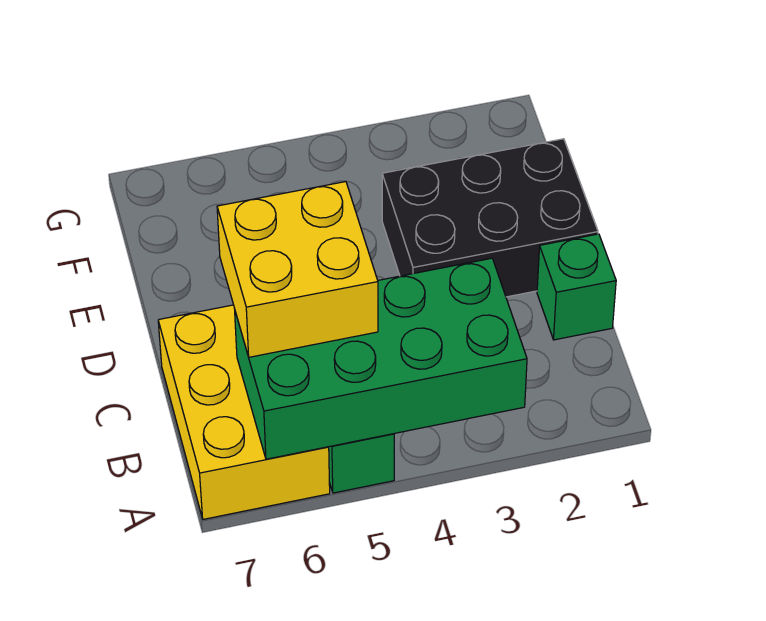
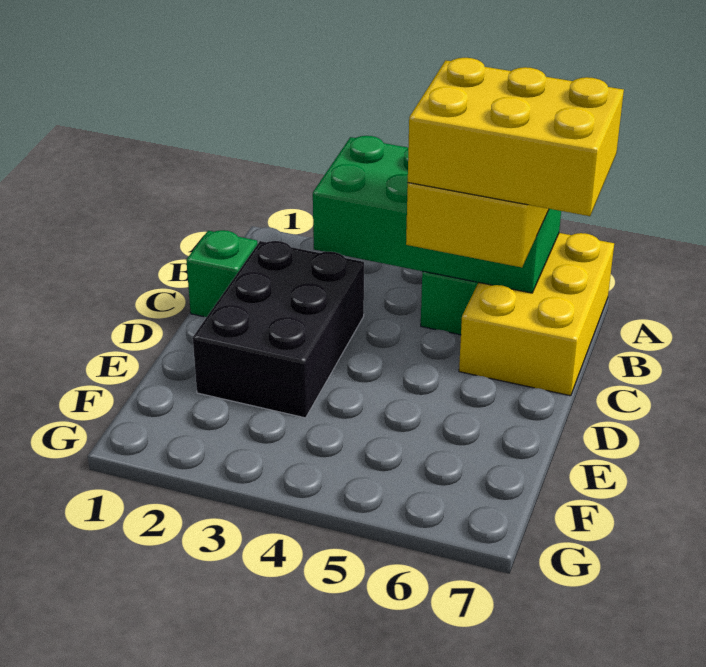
none -> yellow brick B5:C7 level 4
black brick D1:E3 level 1 -> black brick C2:E3 level 1

